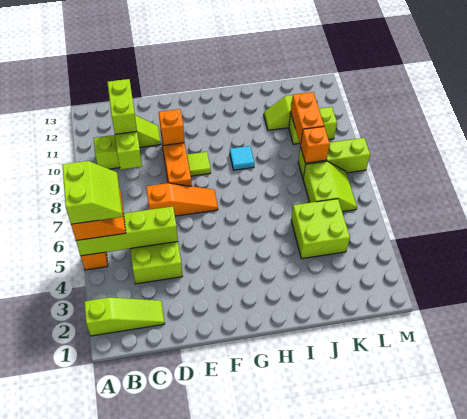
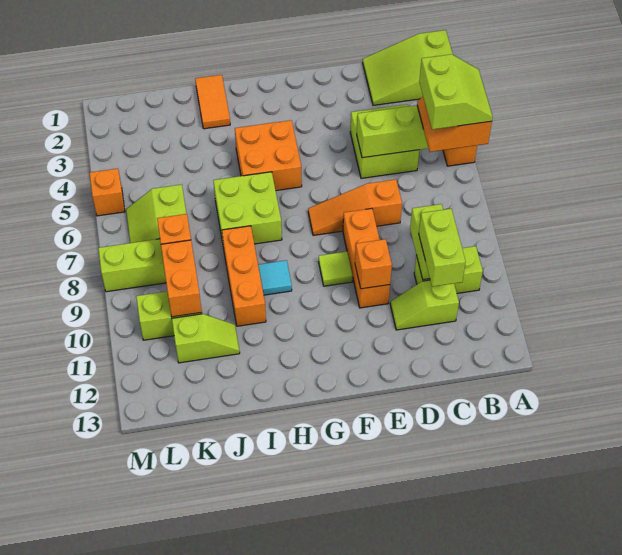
lime slope A2:C2 level 1 top A -> lime slope A1:C2 level 1 top A
lime slope A5:B6 level 4 top A -> lime slope A5:B6 level 4 top B
none -> orange brick G4:H5 level 1
none -> orange tile I1:I2 level 1
none -> orange brick I8:I10 level 1
lime brick J4:K5 level 1 -> lime brick H6:I7 level 1
none -> orange brick M5 level 1

